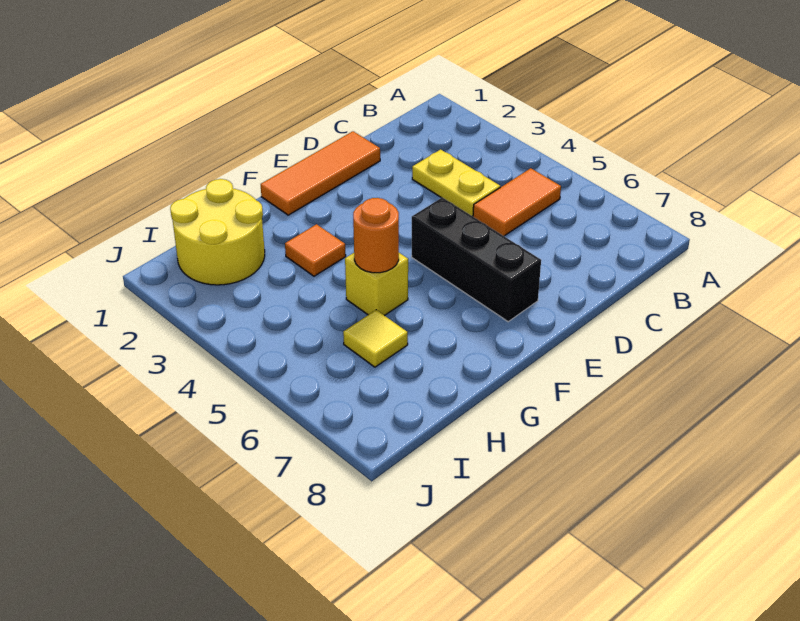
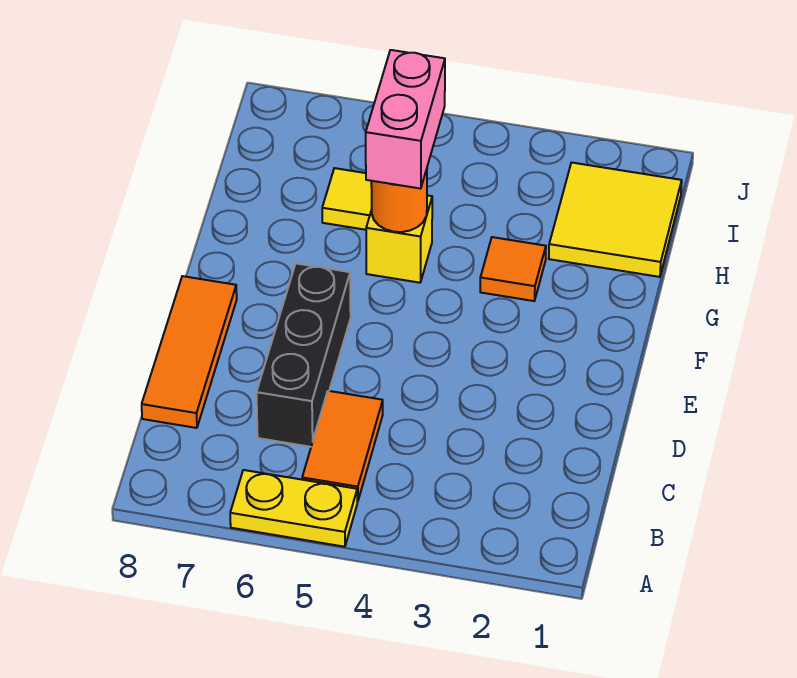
yellow plate C3:C4 level 1 -> yellow plate A5:A6 level 1
orange tile D1:F1 level 1 -> orange tile C8:E8 level 1
black brick E5:E7 level 1 -> black brick C6:E6 level 1
none -> pink brick G5:H5 level 3
yellow round brick H1:I2 level 1 -> yellow tile H1:I2 level 1

